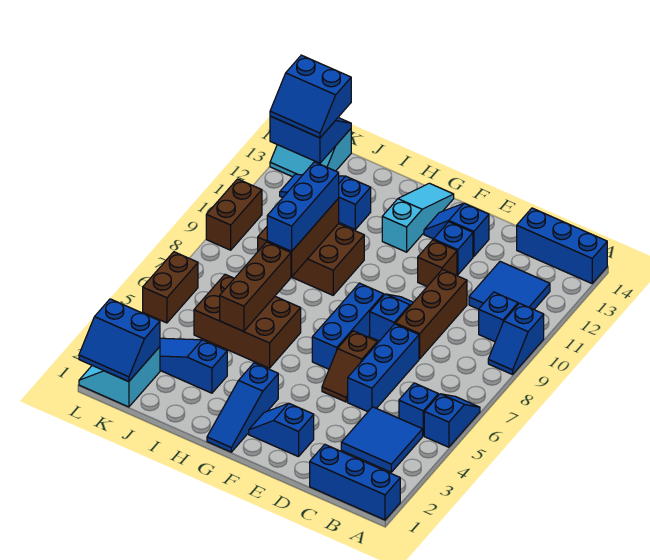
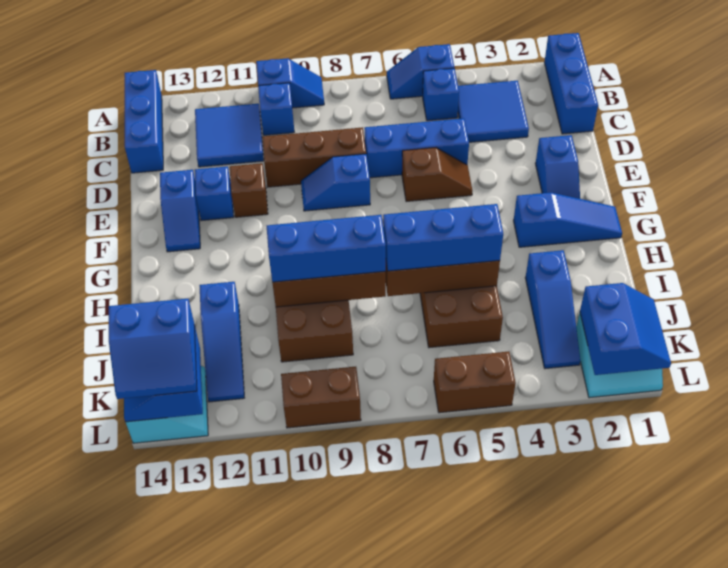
blue brick F6:F8 level 1 -> blue brick I5:I7 level 3
cyan slope G12:G14 level 1 top 12 -> none
blue slope K13:L14 level 3 top 14 -> blue slope K13:L14 level 3 top K

